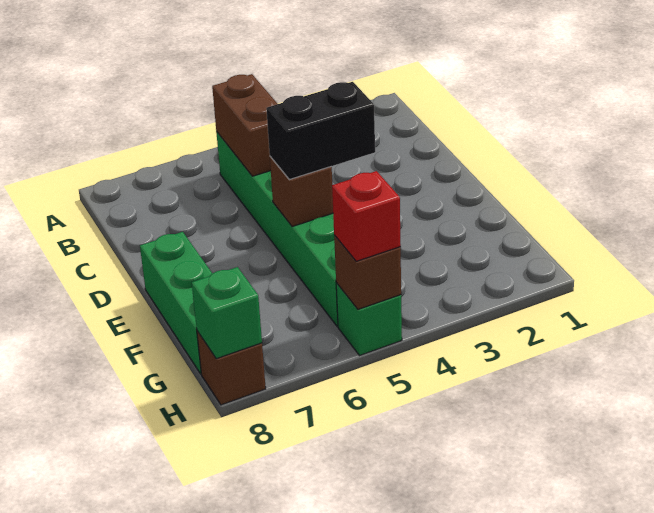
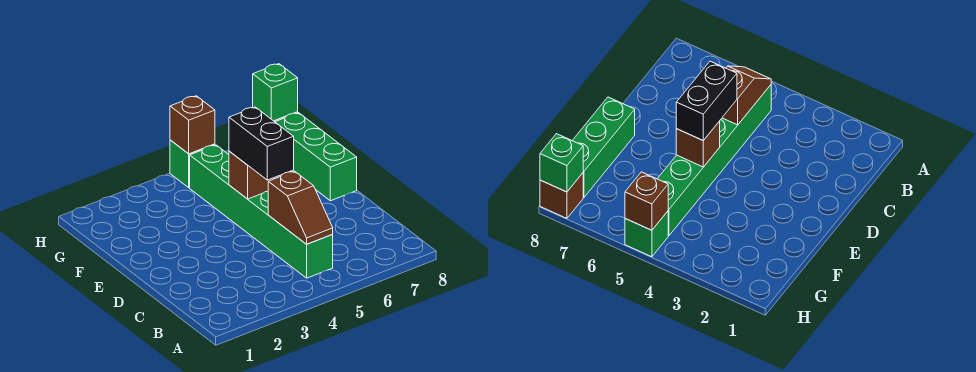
brown brick B5:C5 level 2 -> brown slope B5:C5 level 2 top C
black brick E4:E5 level 3 -> black brick D5:E5 level 3
red brick H5 level 3 -> none

